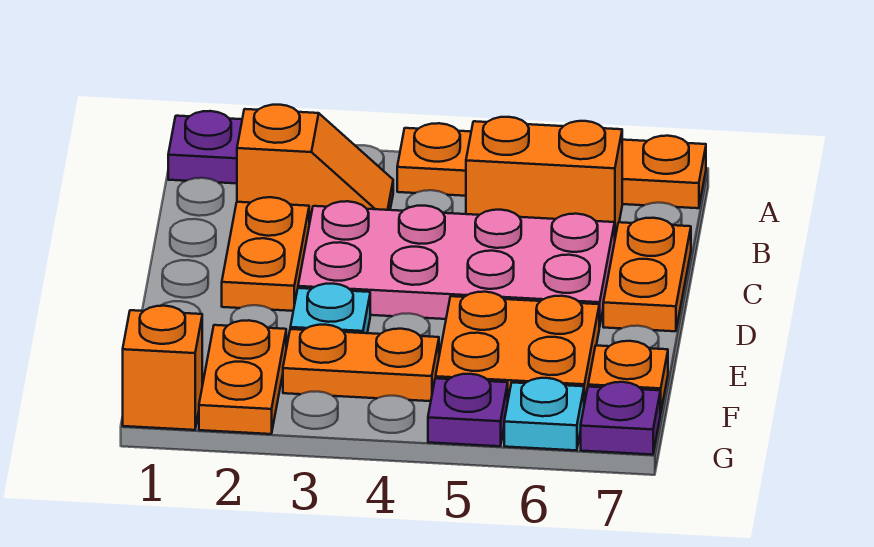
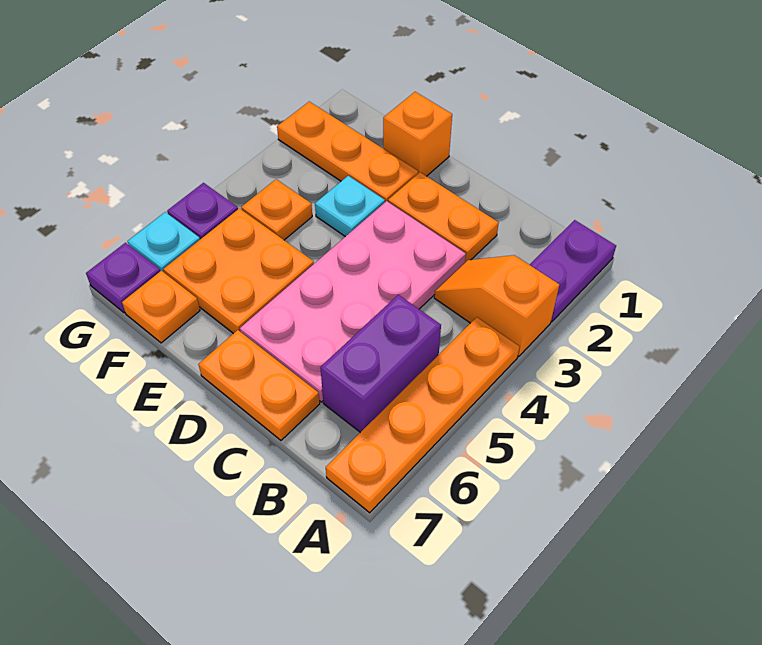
orange slope B2:B3 level 1 top 2 -> orange slope A3:B3 level 1 top A
orange brick B5:B6 level 1 -> purple brick B5:B6 level 1
orange plate F2:G2 level 1 -> orange plate E2:G2 level 1
orange plate F3:F4 level 1 -> orange plate F4 level 1
orange brick G1 level 1 -> orange brick E1 level 1

